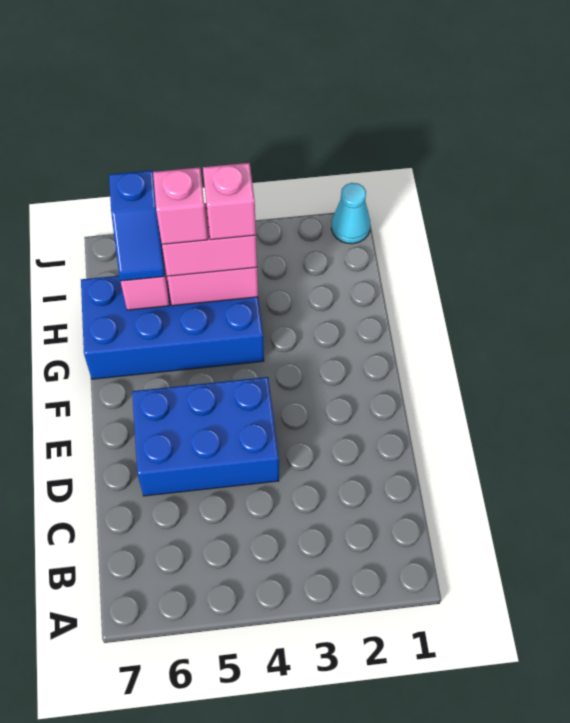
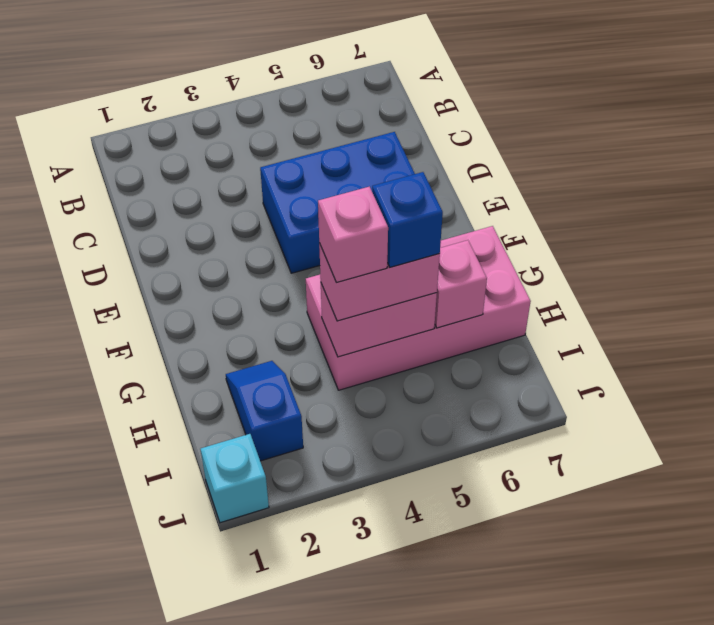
blue brick G4:H7 level 1 -> pink brick G4:H7 level 1
pink brick H5 level 4 -> blue brick H5 level 4
blue slope H6:I6 level 3 top I -> blue slope H2:I2 level 1 top I
cyan cone J1 level 1 -> cyan brick J1 level 1

